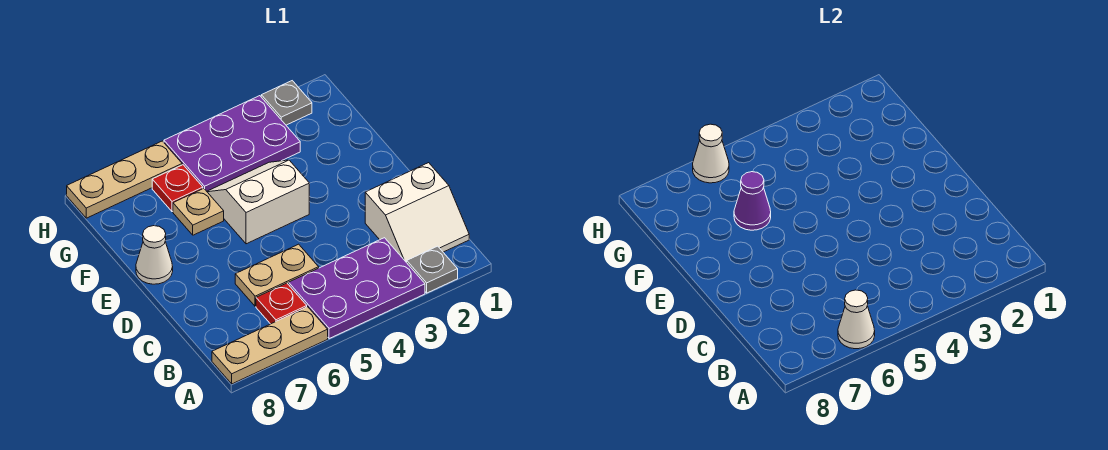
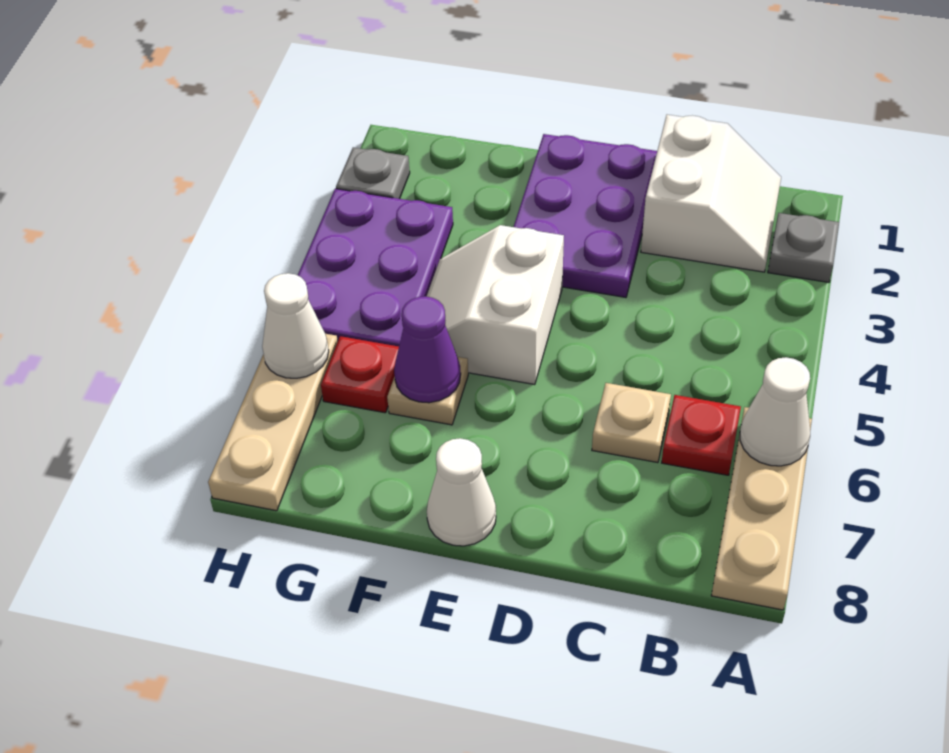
purple plate A3:B5 level 1 -> purple plate D1:E3 level 1
tan plate C5:C6 level 1 -> tan plate C6 level 1

